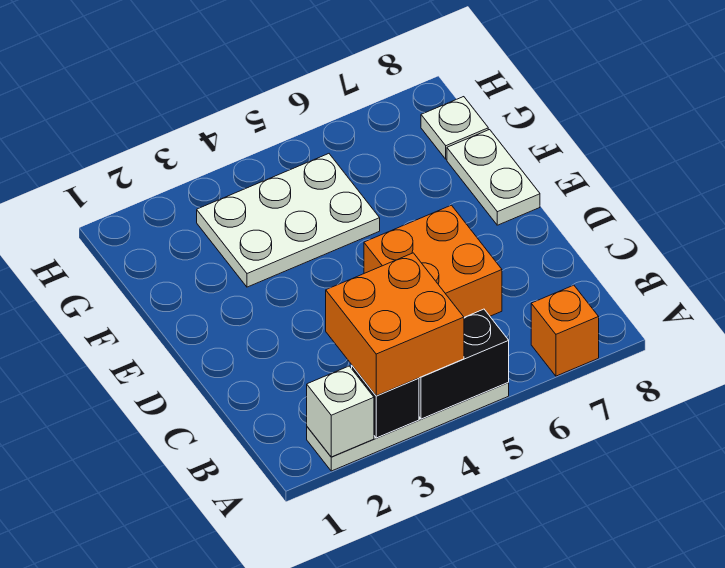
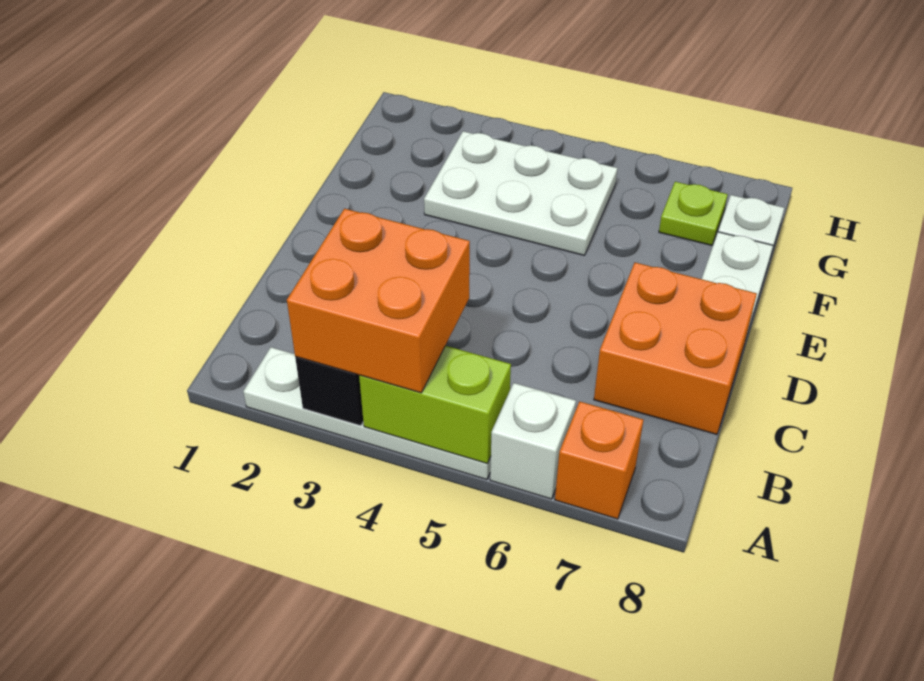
white brick A2 level 2 -> white brick A6 level 1
black brick A4:A5 level 2 -> lime brick A4:A5 level 2
orange brick C5:D6 level 1 -> orange brick C7:D8 level 1
none -> lime plate G7 level 1

